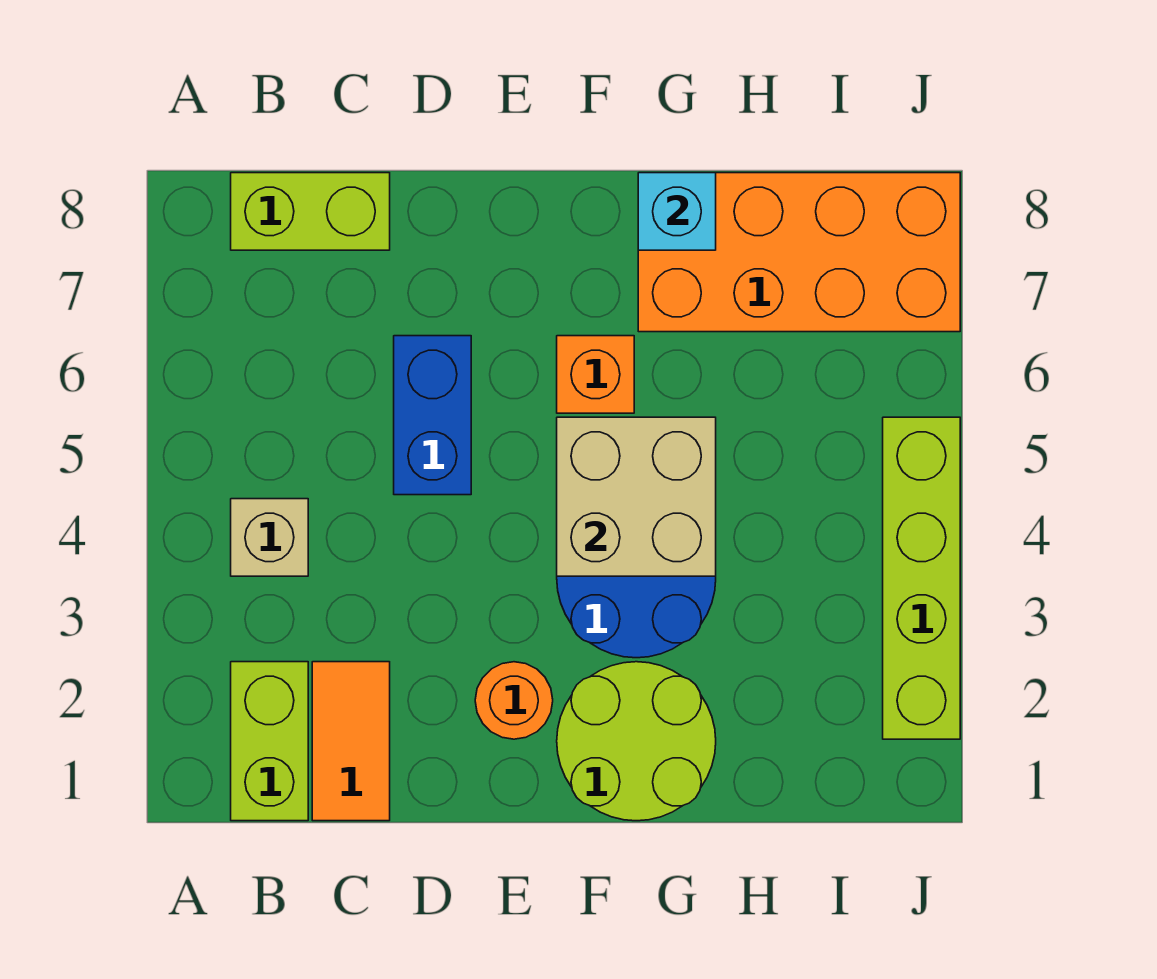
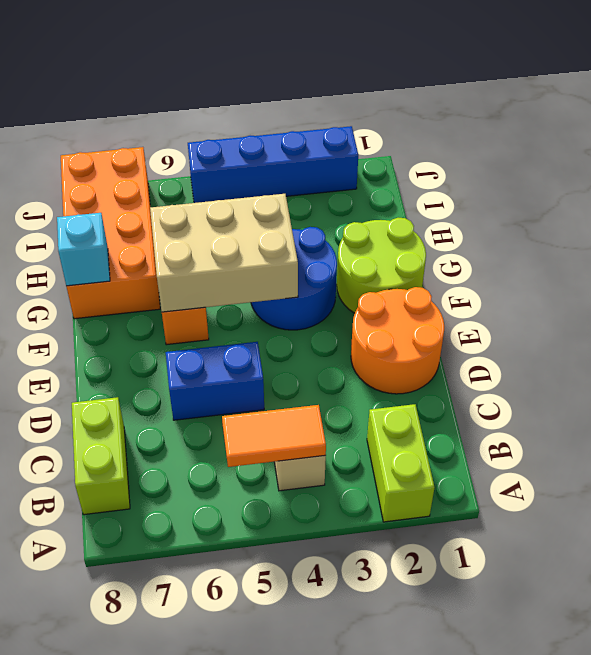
lime brick B1:B2 level 1 -> lime brick A2:B2 level 1
orange tile C1:C2 level 1 -> orange tile B4:B5 level 2
orange round brick E2 level 1 -> orange round brick D1:E2 level 1
tan brick F4:G5 level 2 -> tan brick F4:G6 level 2
lime brick J2:J5 level 1 -> blue brick J2:J5 level 1

